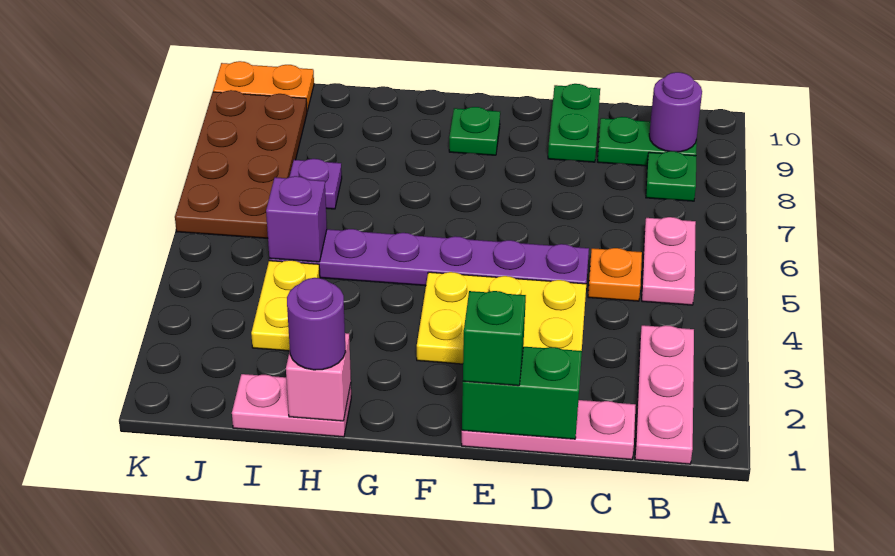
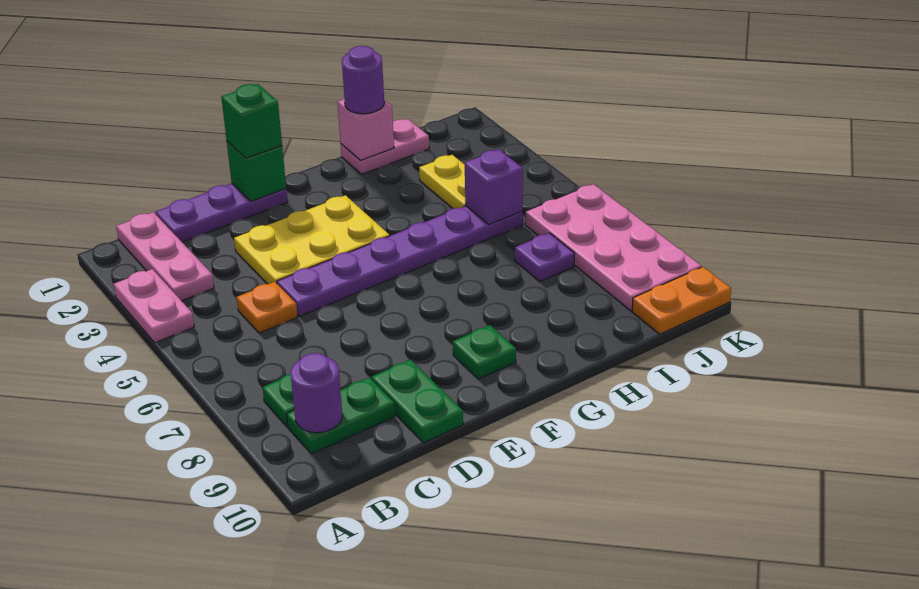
pink plate B5:B6 level 1 -> pink plate A3:A4 level 1
pink plate C1:E1 level 1 -> purple plate C1:E1 level 1
green brick D1:E1 level 2 -> green brick E1 level 2
brown plate J6:K9 level 1 -> pink plate J6:K9 level 1

